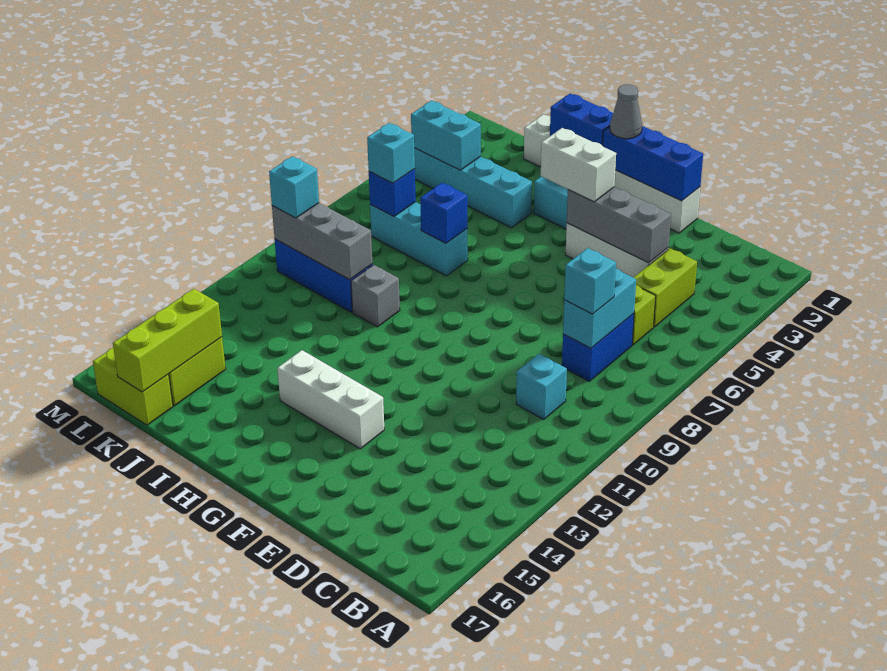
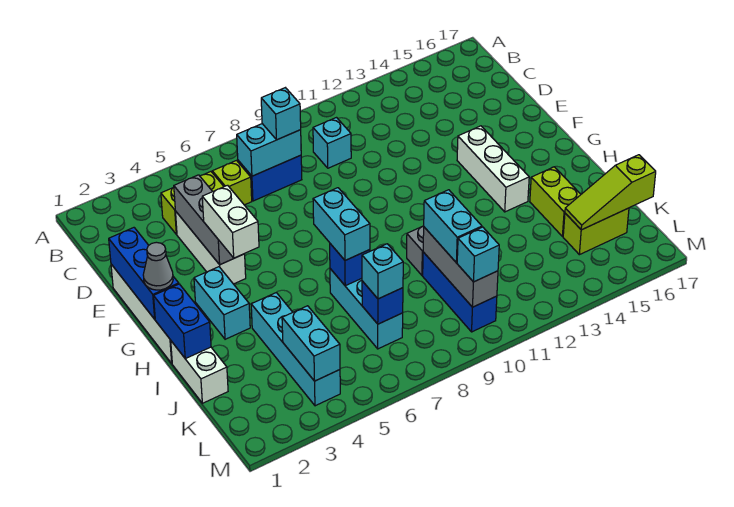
none -> cyan brick H7:I7 level 3
none -> cyan brick J10:K10 level 3
lime brick K15:K17 level 2 -> lime slope K15:K17 level 2 top 17
lime brick K17:L17 level 1 -> lime brick I15:J15 level 1

